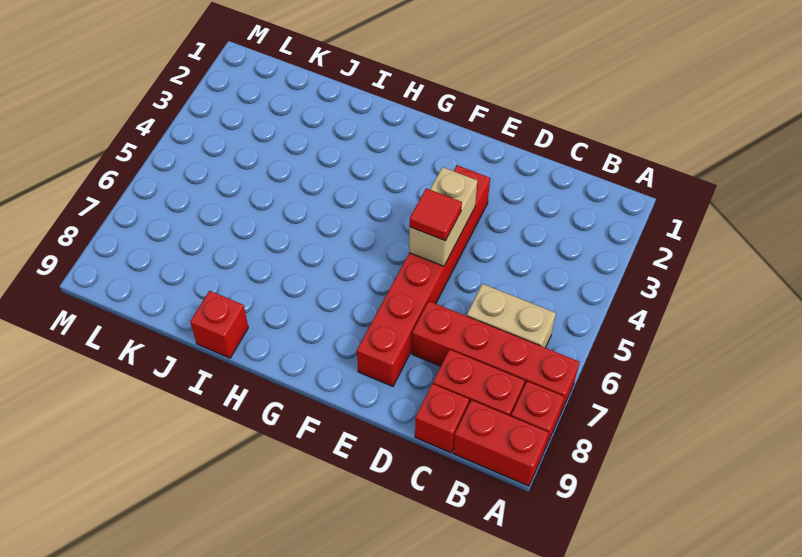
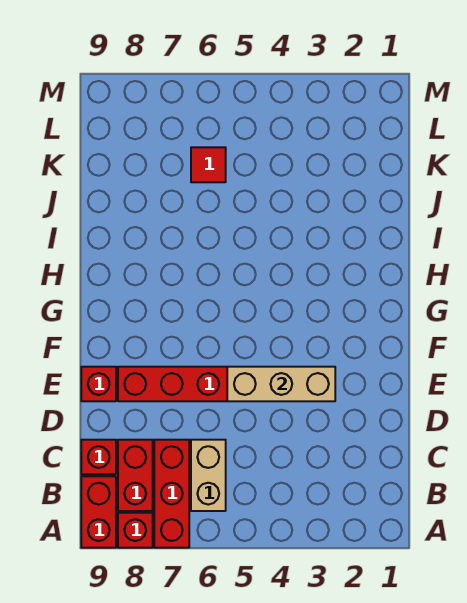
red brick A7:D7 level 1 -> red brick A7:C7 level 1
tan brick E4:E5 level 2 -> tan brick E3:E5 level 2
red tile E5 level 3 -> red tile K6 level 1
red brick I9 level 1 -> red brick E9 level 1

